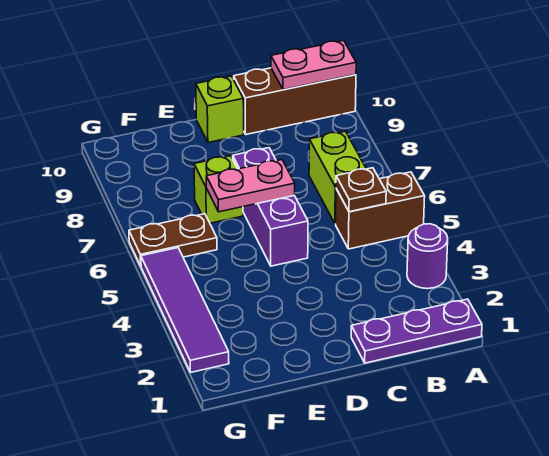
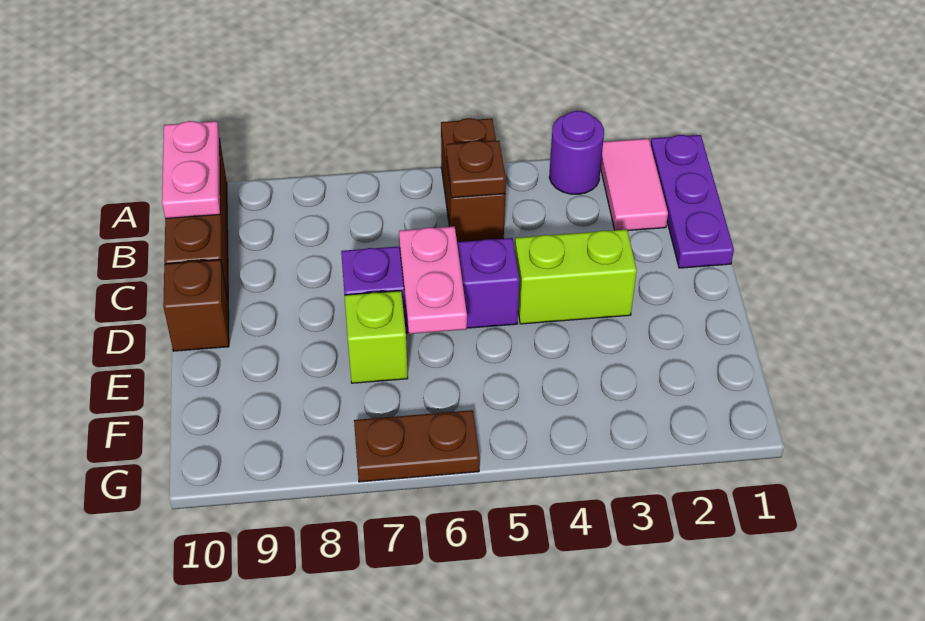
none -> pink tile A2:B2 level 1
lime brick B6:B7 level 1 -> lime brick D3:D4 level 1
lime brick D10 level 1 -> brown brick D10 level 1
brown plate F6:G6 level 1 -> brown plate G6:G7 level 1
purple tile G2:G5 level 1 -> none

